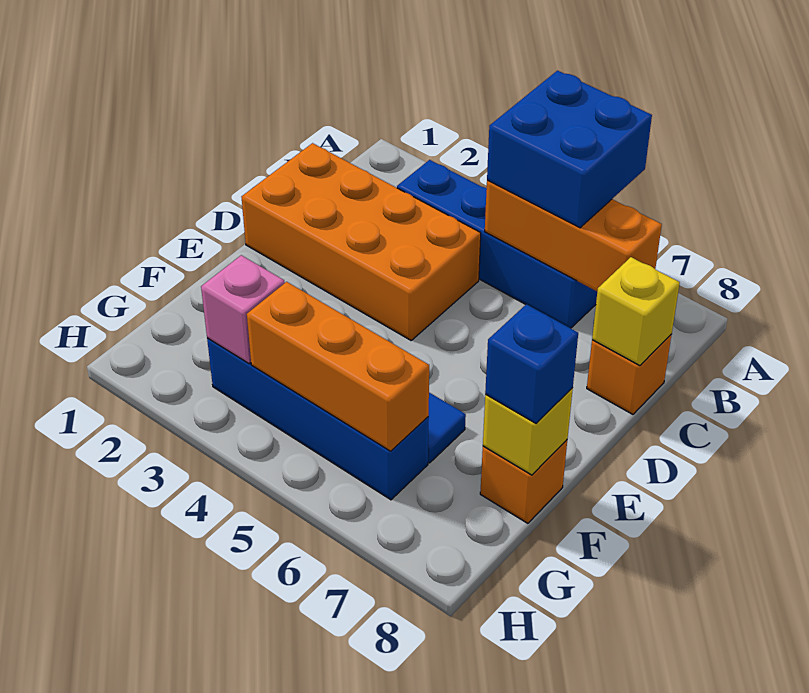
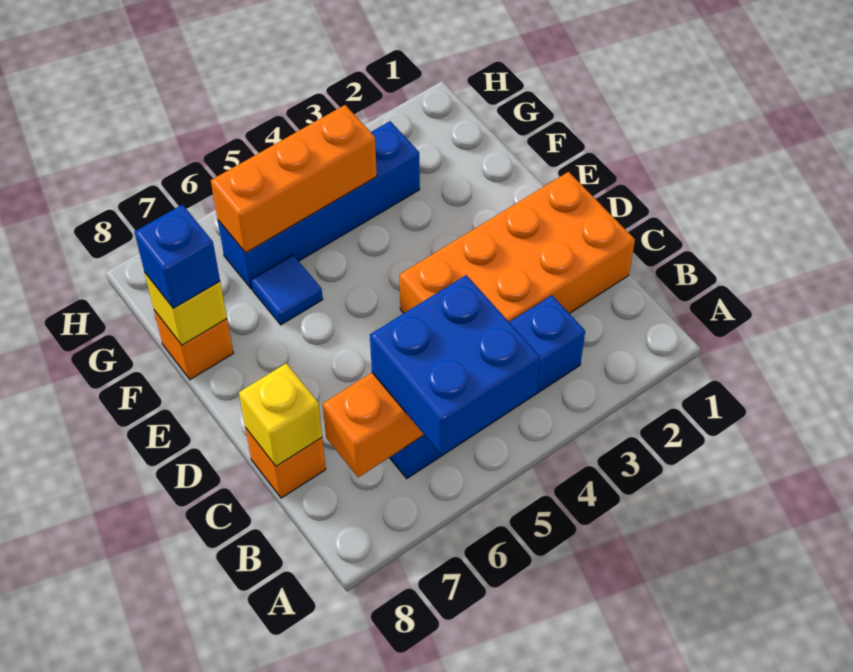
pink brick G3 level 2 -> none

